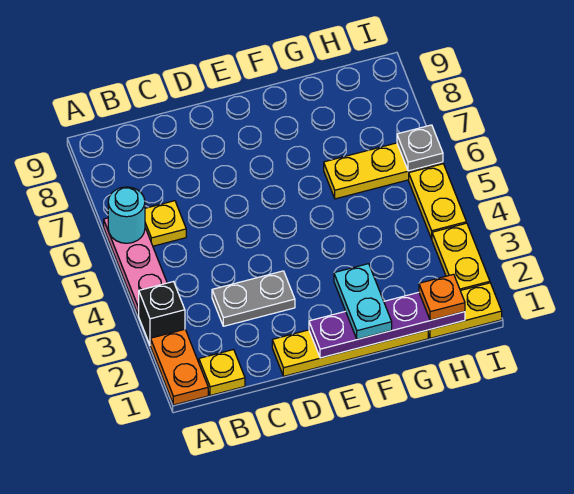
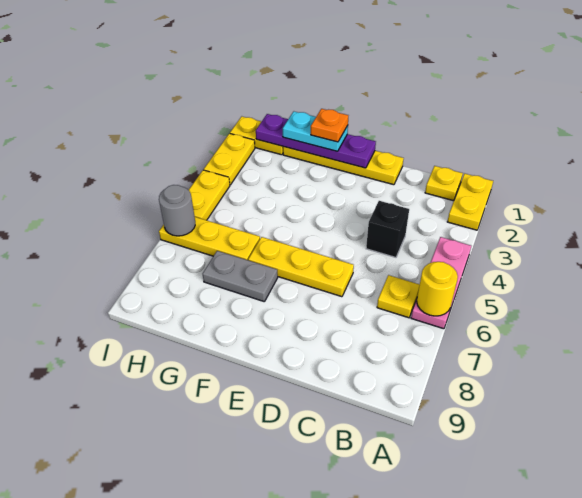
orange plate A1:A2 level 1 -> yellow plate A1:A2 level 1
black brick A3 level 1 -> black brick C4 level 1
cyan round brick A6 level 2 -> yellow round brick A6 level 2
grey plate C3:D3 level 1 -> grey plate F7:G7 level 1
none -> yellow plate D6:F6 level 1
cyan plate F1:F2 level 3 -> cyan plate F1:G1 level 3
orange plate H1 level 3 -> orange plate F1 level 4
grey plate I6 level 2 -> grey round brick I6 level 2

